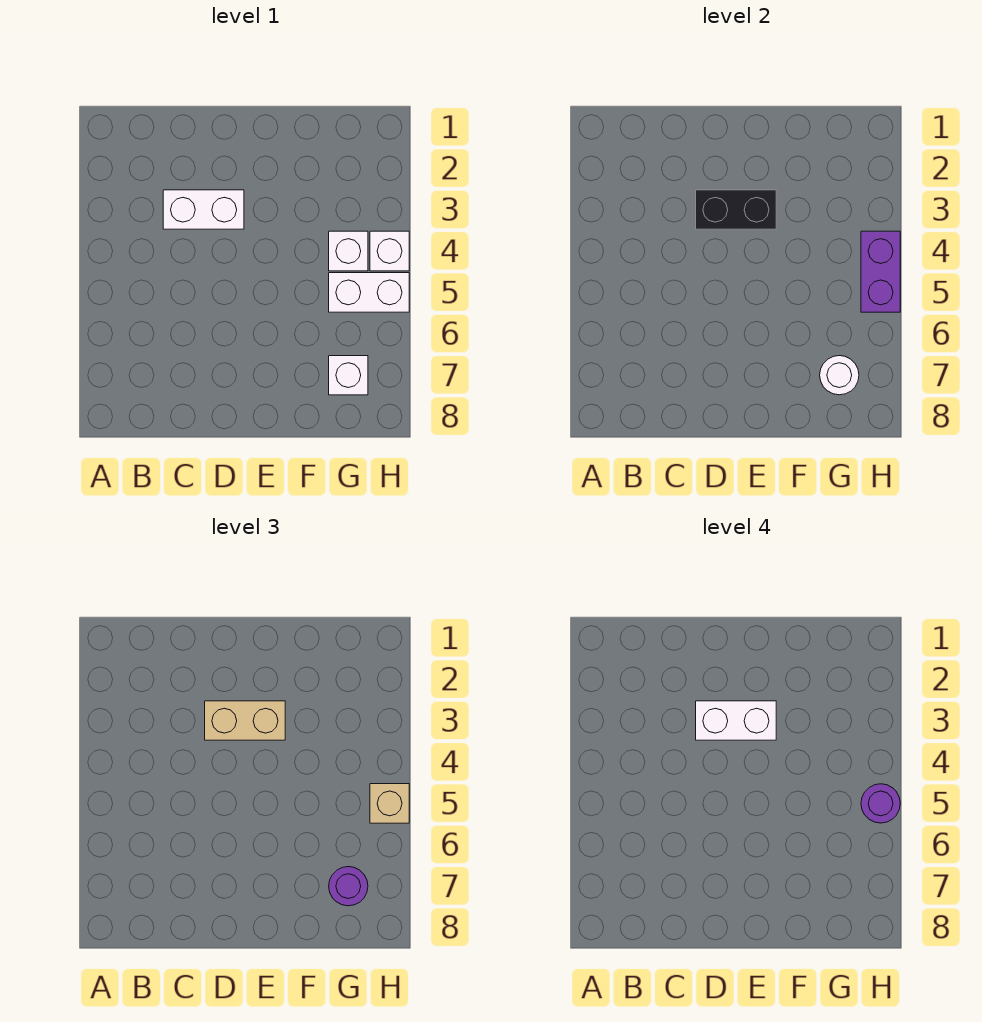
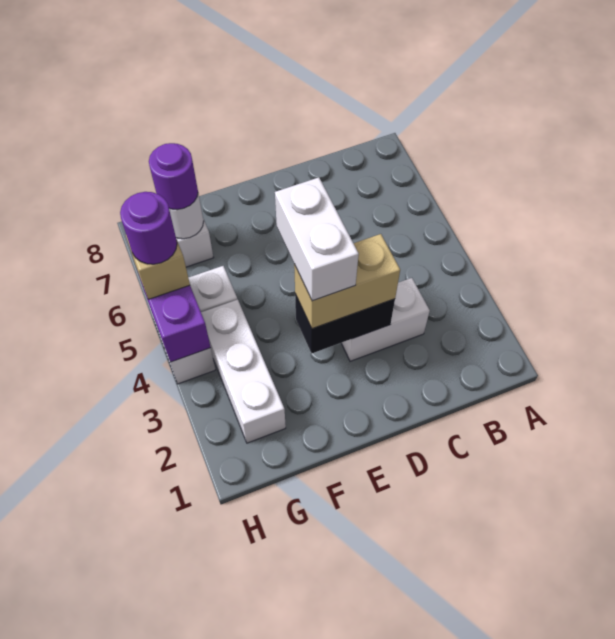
white brick D3:E3 level 4 -> white brick E3:E4 level 4
white brick G4 level 1 -> white brick G2:G4 level 1

